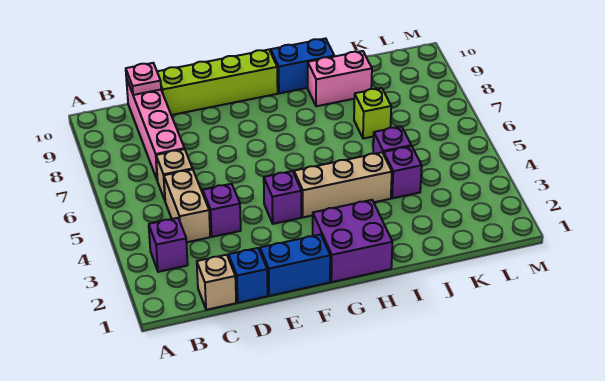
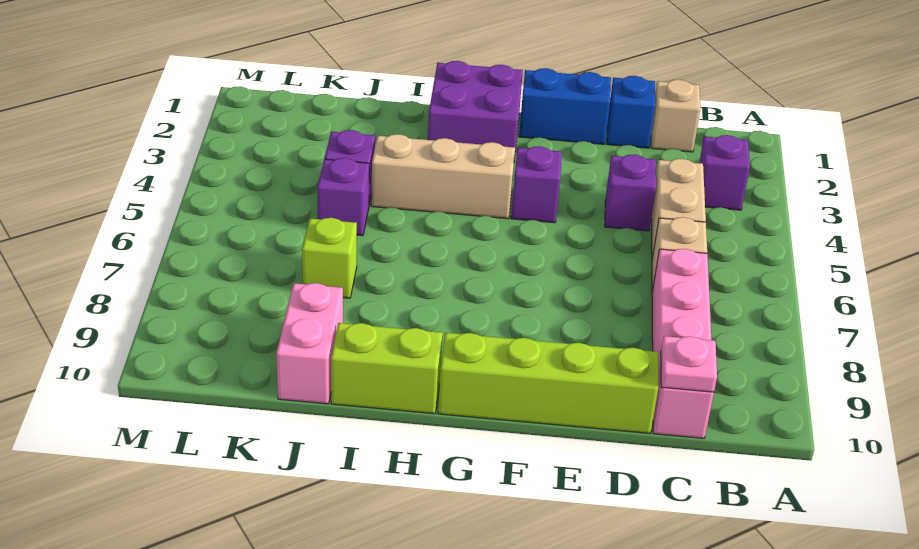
blue brick H10:I10 level 1 -> lime brick H10:I10 level 1
pink brick I9:J9 level 1 -> pink brick J9:J10 level 1

